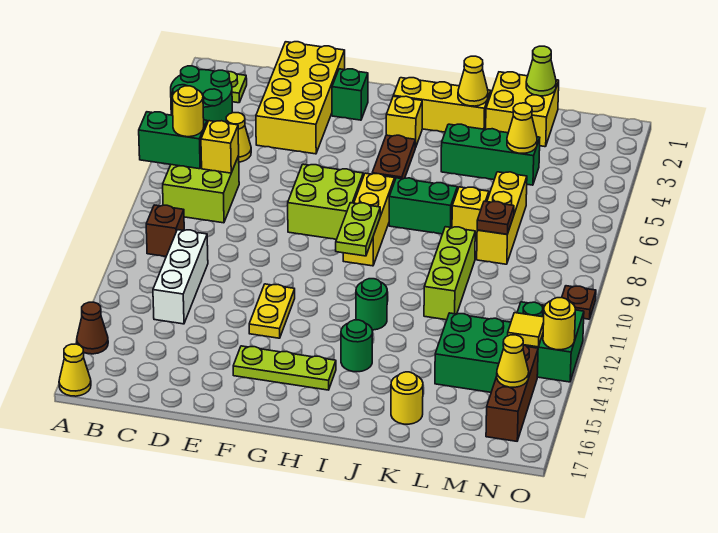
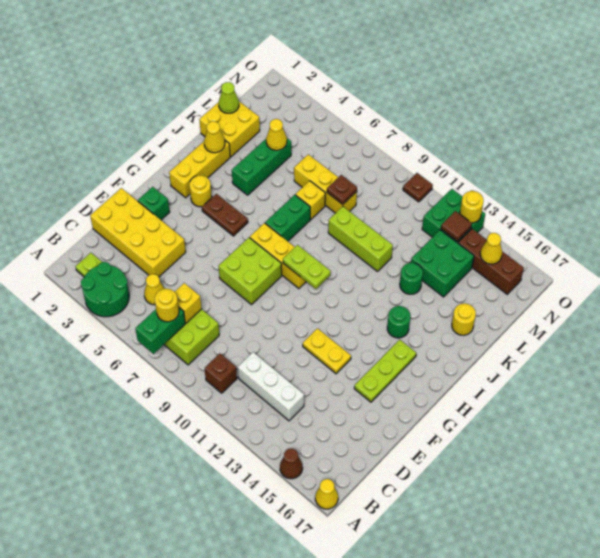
yellow brick H3 level 1 -> yellow round brick H3 level 1
green round brick I12 level 1 -> green round brick K13 level 1
yellow tile N13 level 2 -> brown tile N13 level 2

